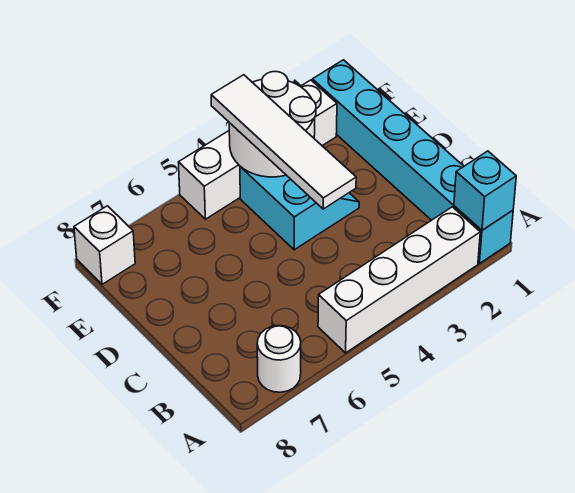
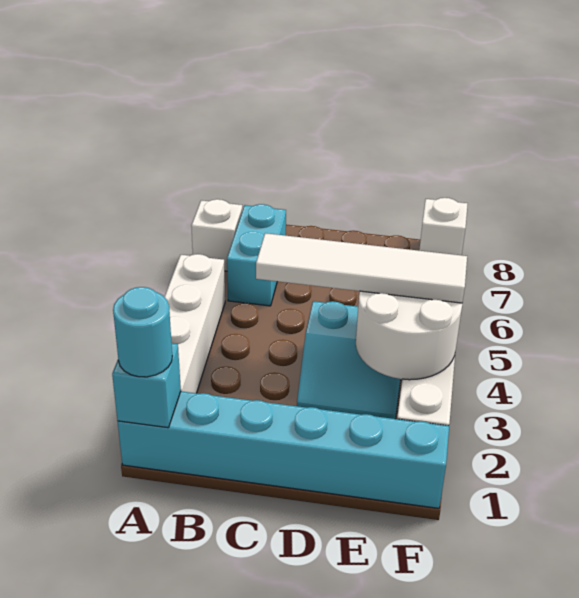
none -> cyan round brick A1 level 3
white round brick A7 level 1 -> white brick A7 level 1
none -> cyan brick B6:B7 level 1

